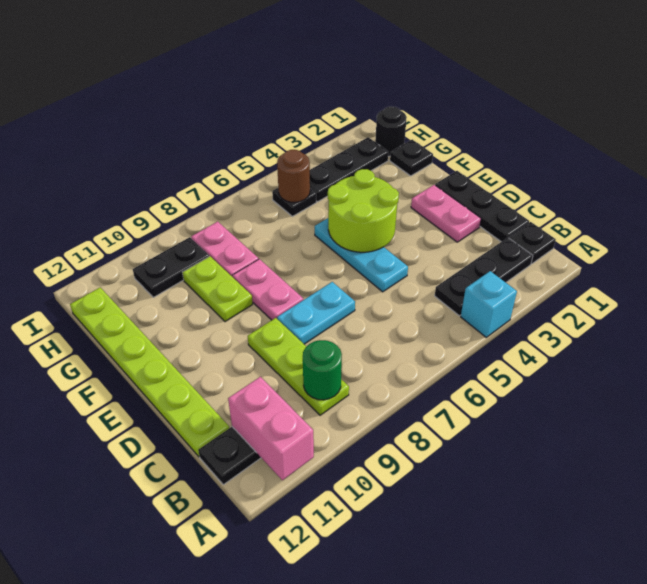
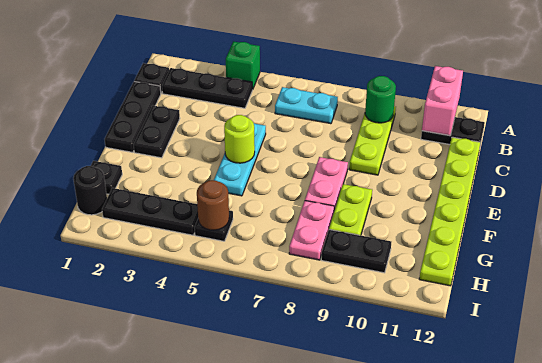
cyan brick A4 level 1 -> green brick A4 level 1
pink plate D2:E2 level 1 -> black plate D2:E2 level 1
cyan plate D7:D8 level 1 -> cyan plate B6:B7 level 1
lime round brick E4:F5 level 2 -> lime round brick E5 level 2

